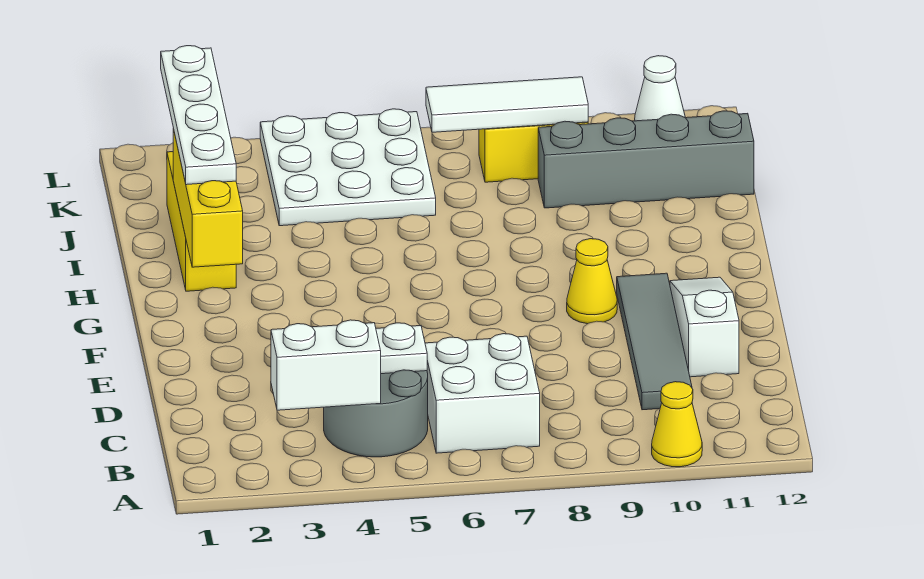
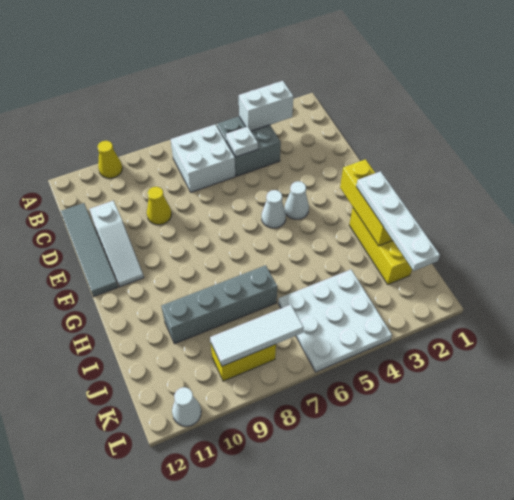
grey round brick B4:C5 level 1 -> grey brick B4:C5 level 1
grey tile C10:F10 level 1 -> grey tile C12:F12 level 1
none -> white cone F4 level 1
none -> white cone F5 level 1
yellow cone F9 level 1 -> yellow cone D9 level 1
grey brick J9:J12 level 1 -> grey brick I7:I10 level 1

